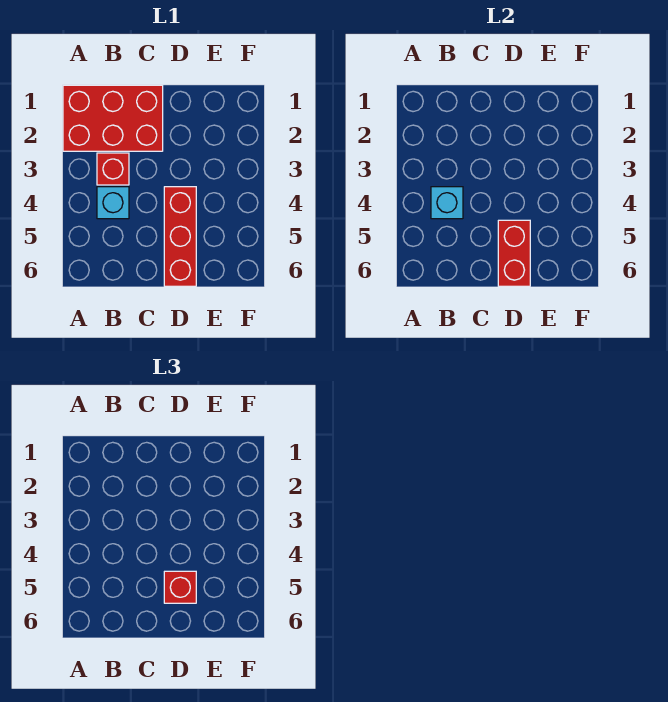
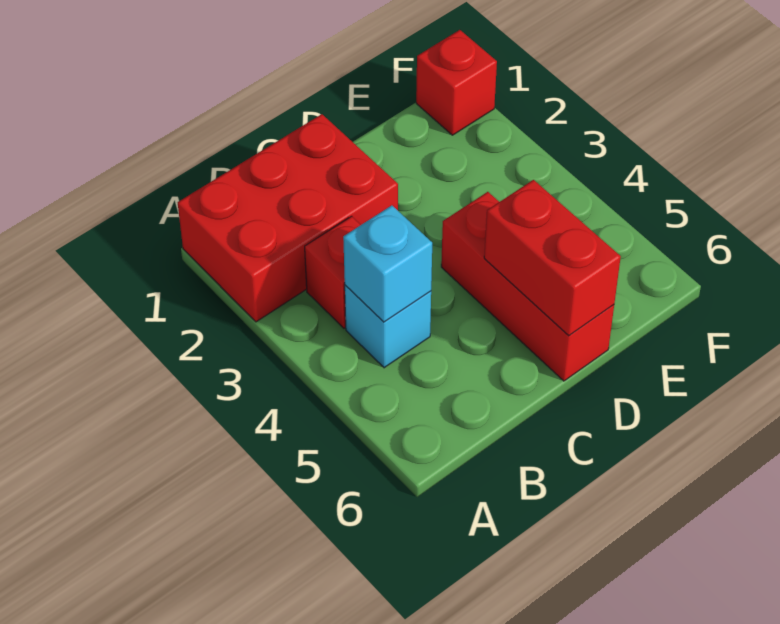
red brick D5 level 3 -> red brick F1 level 1

